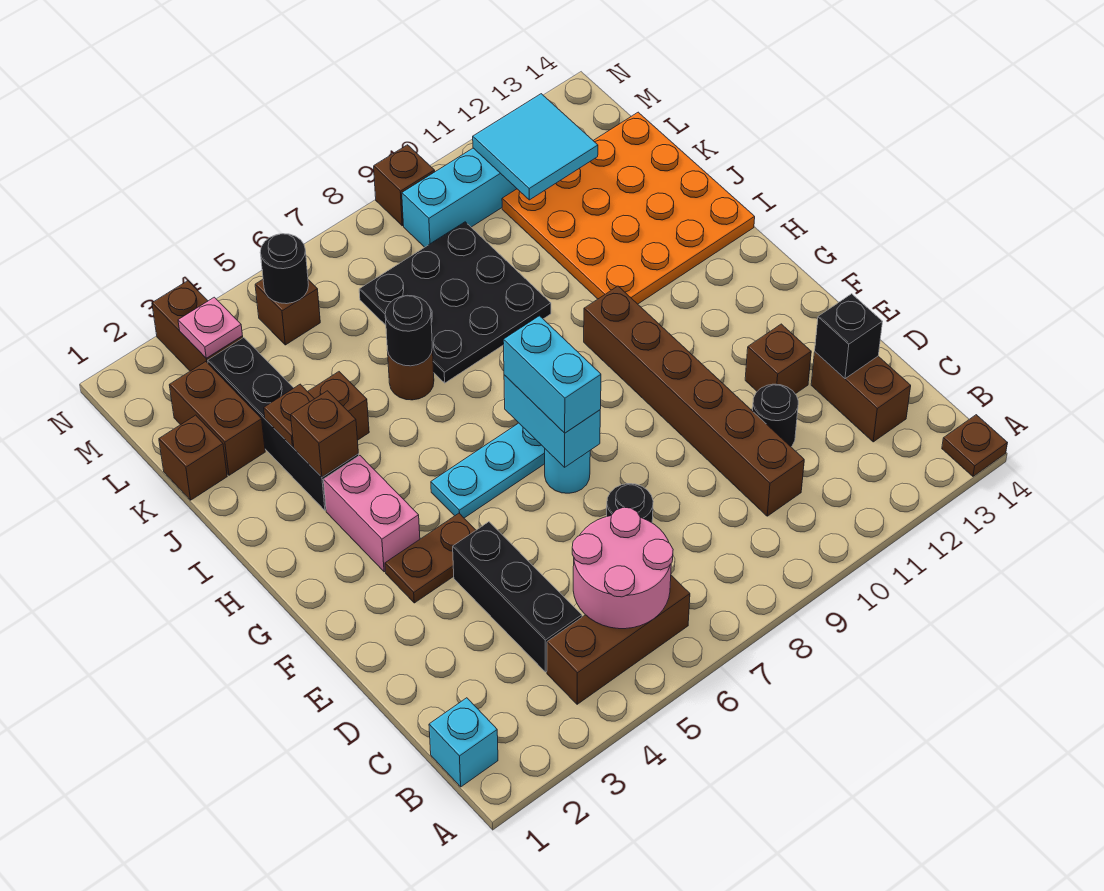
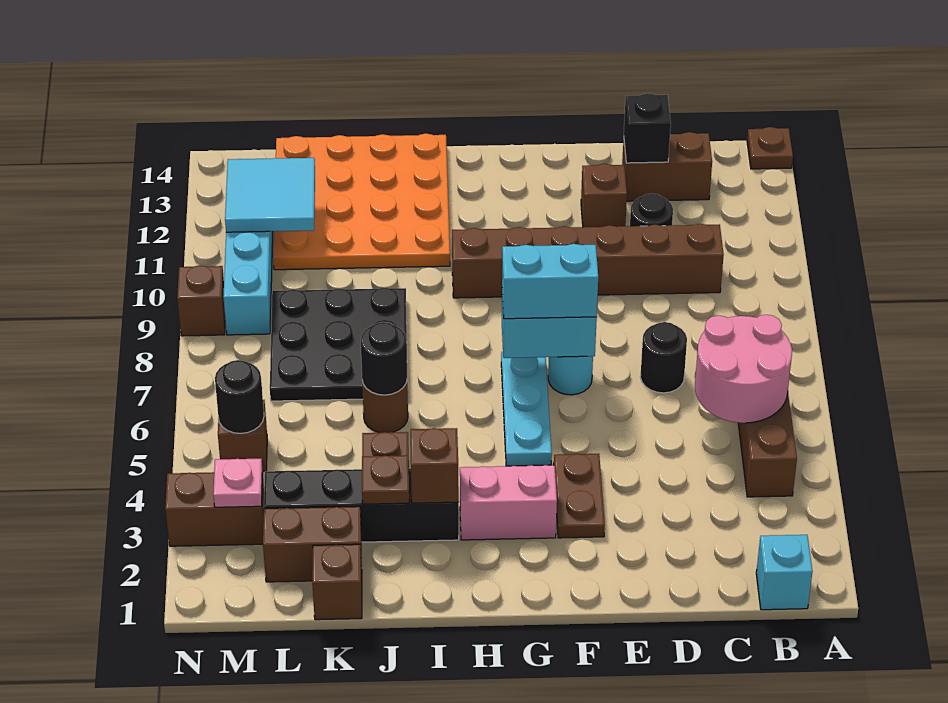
black brick C4:E4 level 1 -> none

